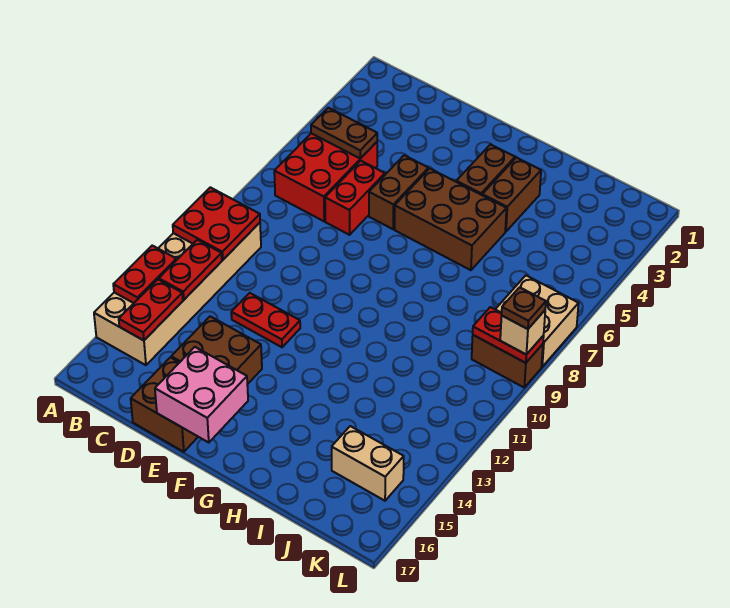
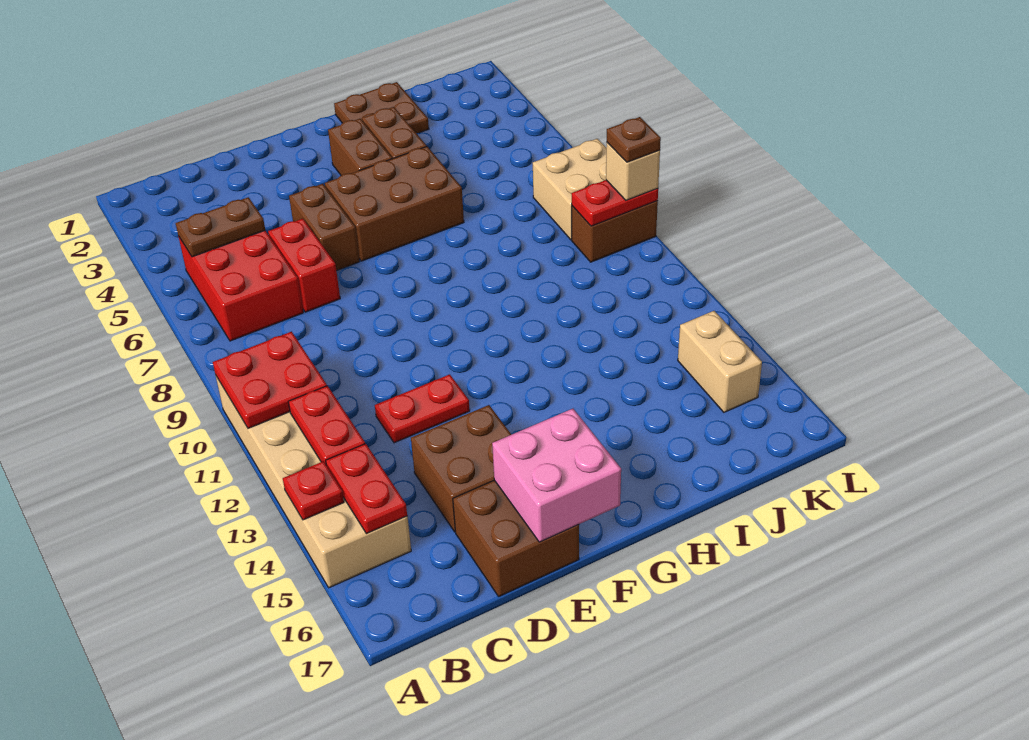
red plate A13:A14 level 2 -> red plate A14 level 2
none -> brown plate H1:I2 level 1
tan brick J15:K15 level 1 -> tan brick K14:K15 level 1

